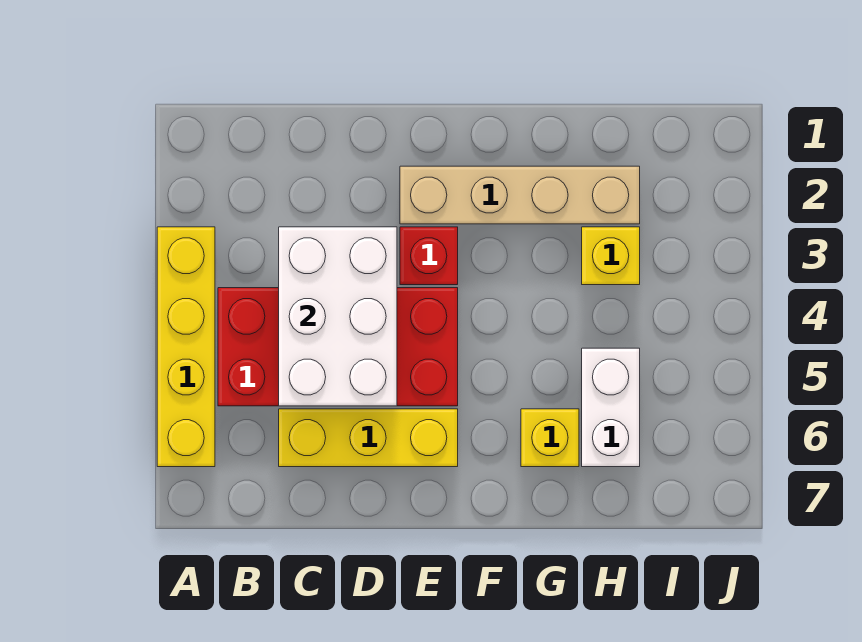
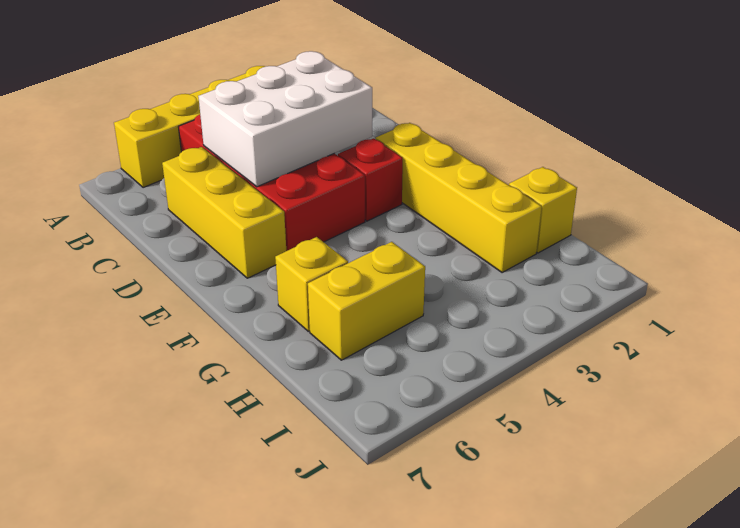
tan brick E2:H2 level 1 -> yellow brick E2:H2 level 1
yellow brick H3 level 1 -> yellow brick H1 level 1
white brick H5:H6 level 1 -> yellow brick H5:H6 level 1

